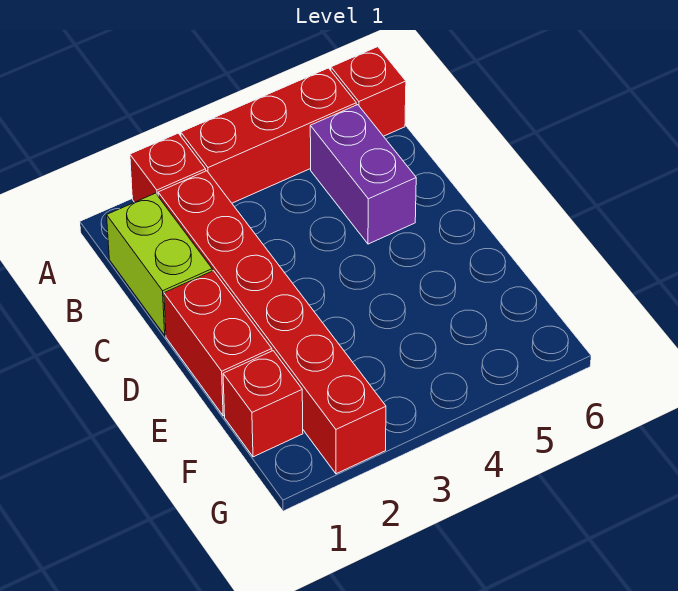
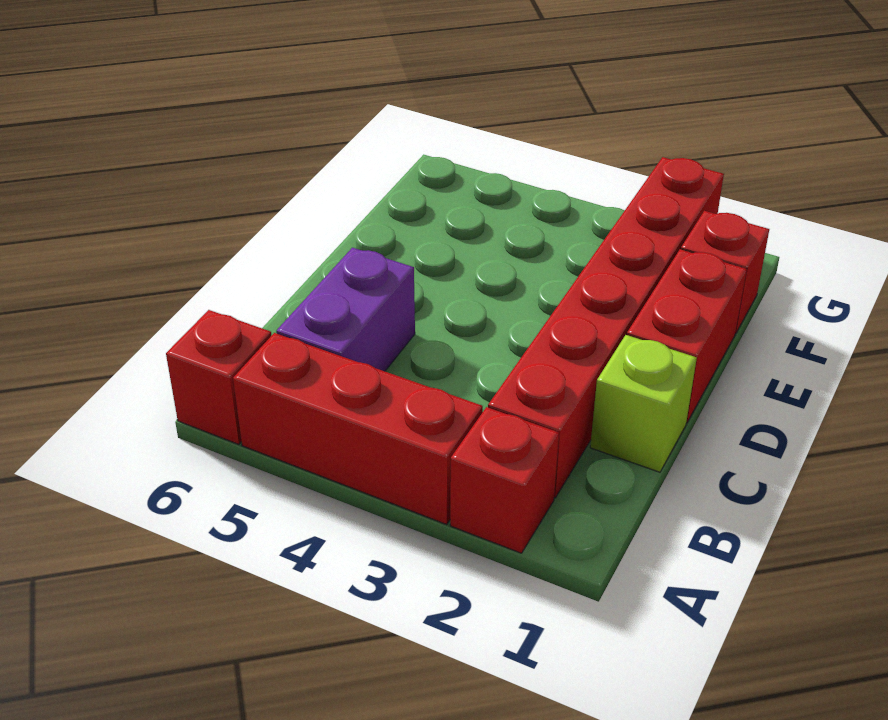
lime brick B1:C1 level 1 -> lime brick C1 level 1

